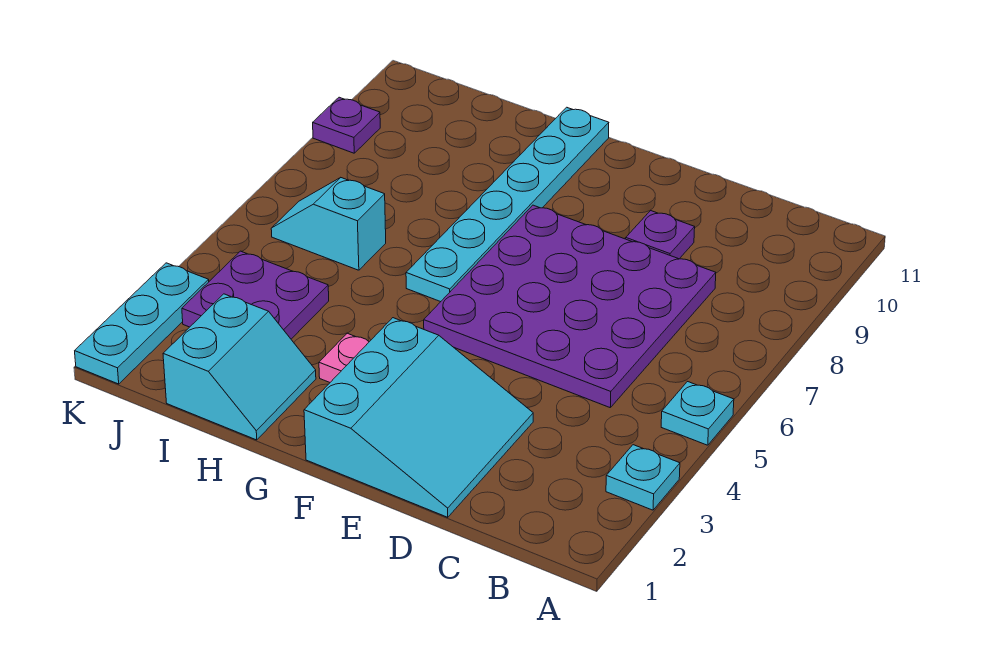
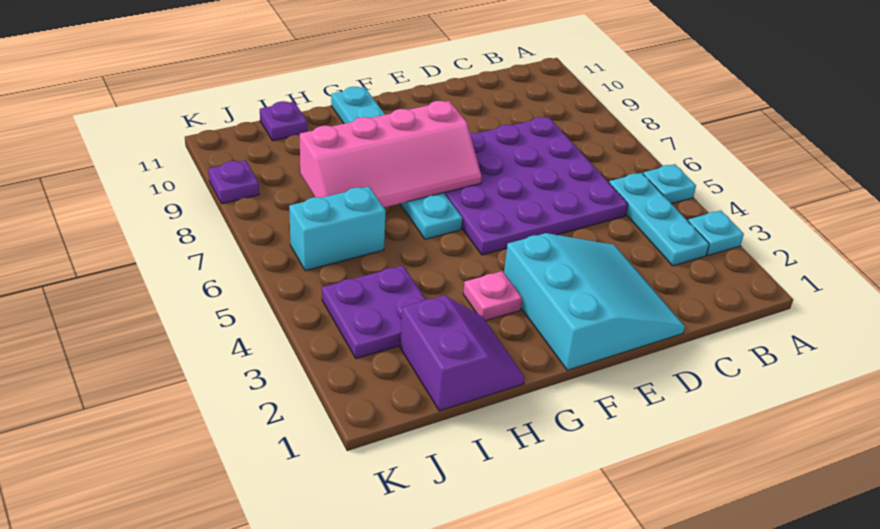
purple plate D9 level 1 -> purple plate I11 level 1
none -> pink slope F7:I8 level 2 top 8
cyan slope H1:I2 level 1 top I -> purple slope H1:I2 level 1 top I
cyan slope I6:J6 level 1 top I -> cyan brick I6:J6 level 1
cyan plate K1:K3 level 1 -> cyan plate B3:B5 level 1

